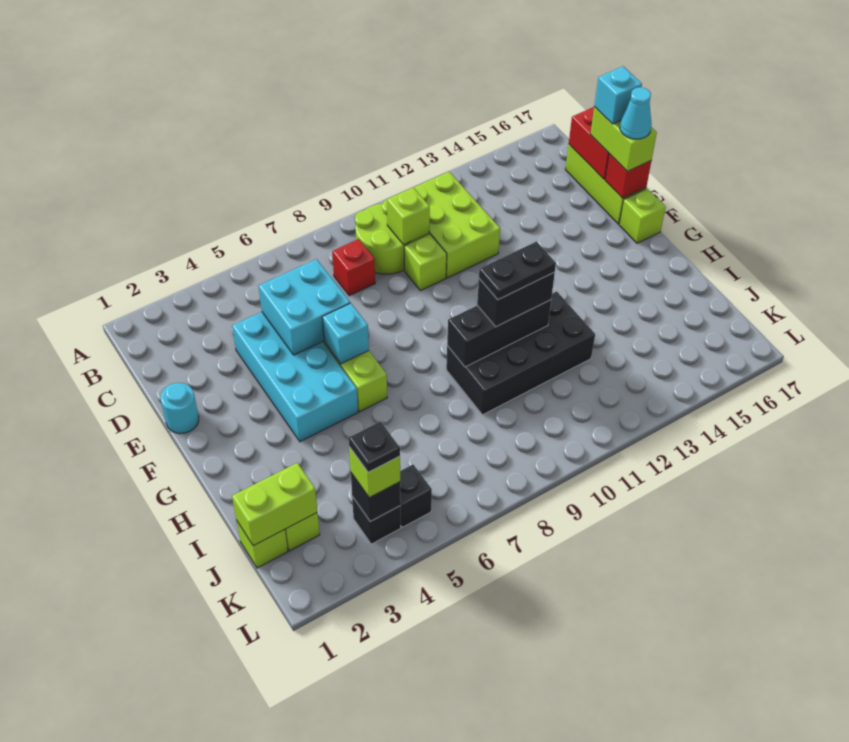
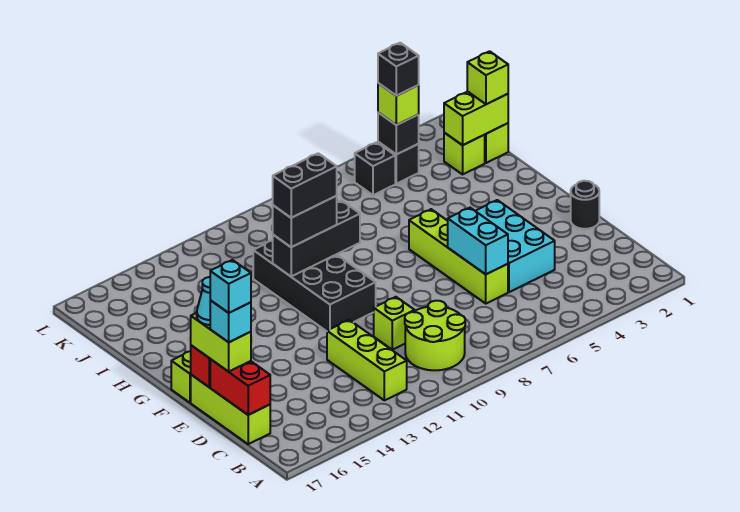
lime brick B11:D12 level 1 -> lime brick B12:D12 level 1
red brick C8 level 1 -> none
lime brick C10 level 2 -> lime brick J1 level 3
cyan brick D4:G5 level 1 -> cyan brick D4:F5 level 1
cyan brick D5:E6 level 2 -> cyan brick D6:E6 level 2
cyan round brick E1 level 1 -> black round brick E1 level 1
cyan brick F6 level 2 -> cyan brick D17 level 5
black brick H9:I12 level 1 -> black brick F10:I11 level 1
black plate H10:H11 level 4 -> black brick H10:H11 level 4
black plate K4 level 4 -> black brick K4 level 4

